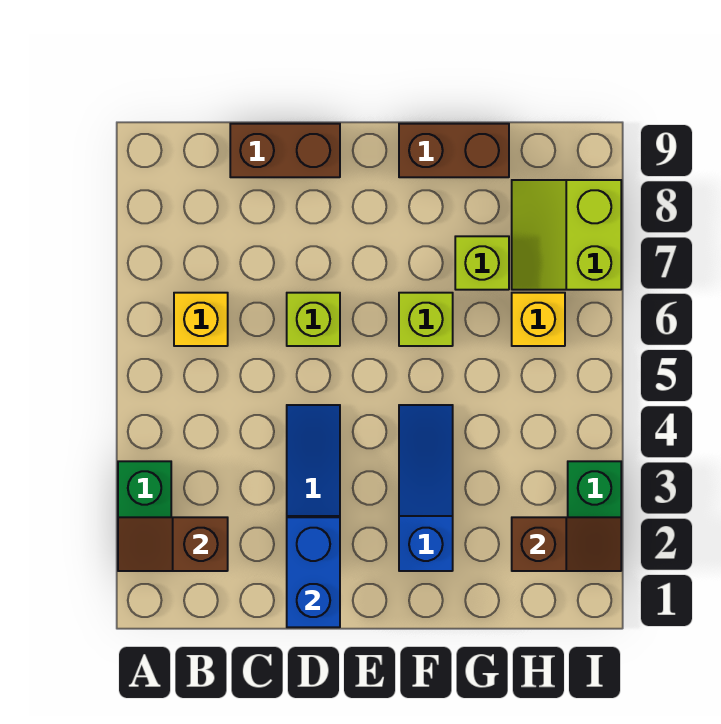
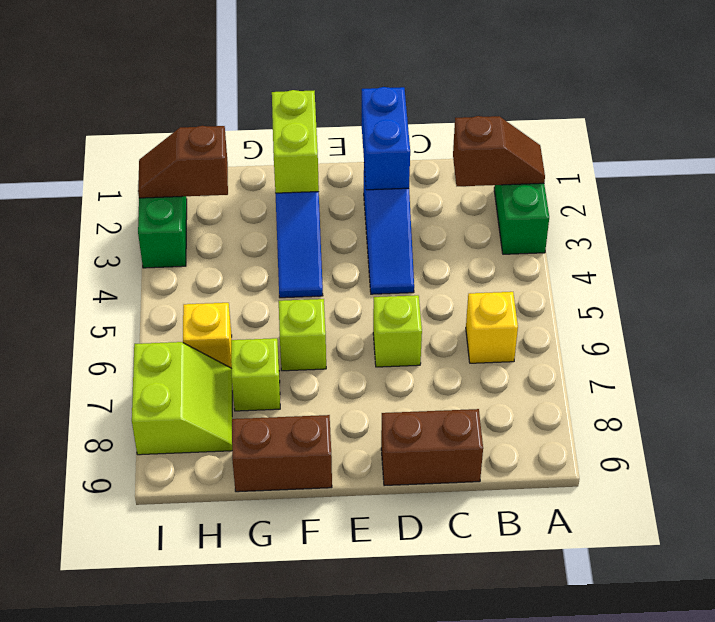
none -> lime brick F1:F2 level 2

